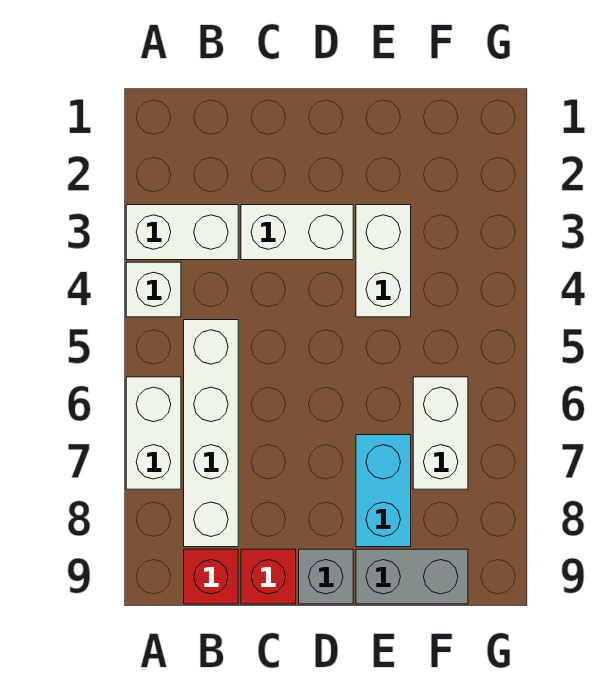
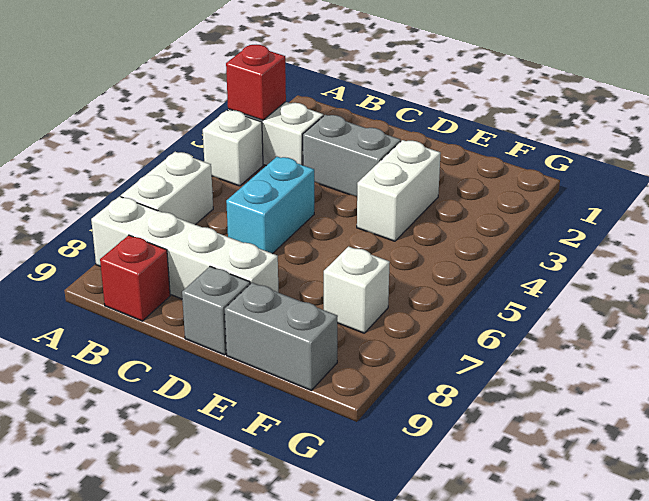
white brick B5:B8 level 1 -> white brick A8:D8 level 1
white brick C3:D3 level 1 -> grey brick C3:D3 level 1
red brick C9 level 1 -> red brick A3 level 2
cyan brick E7:E8 level 1 -> cyan brick C5:C6 level 1
white brick F6:F7 level 1 -> white brick F7 level 1

